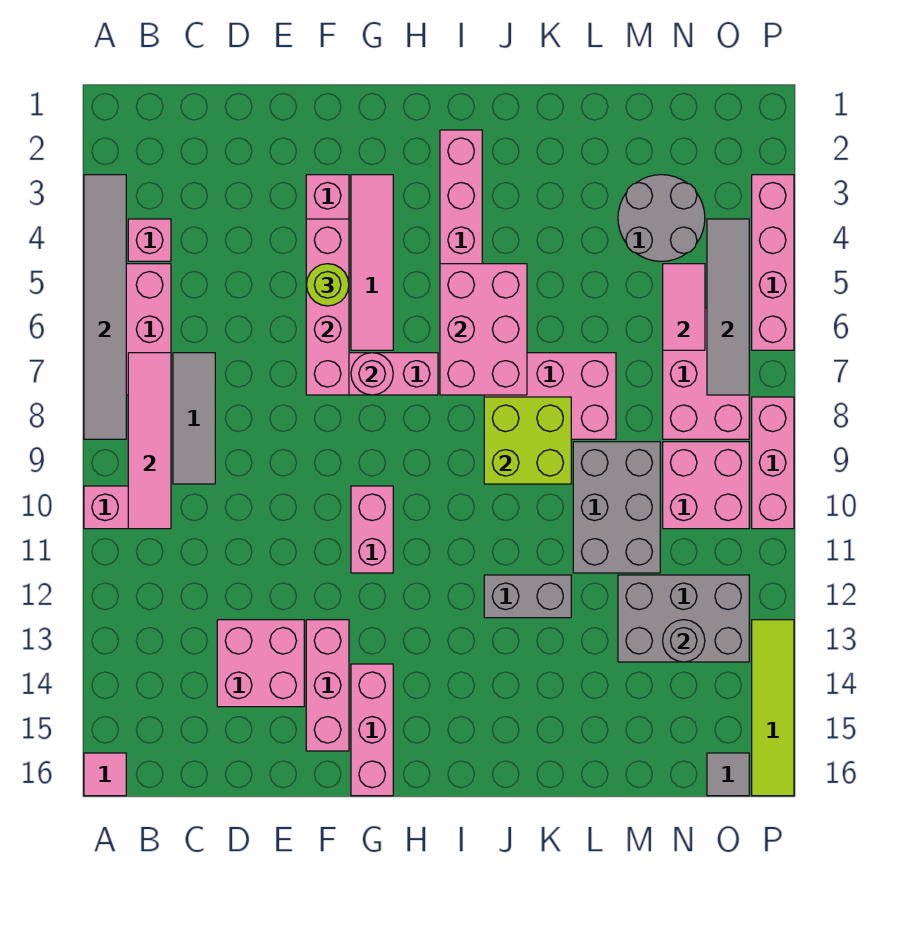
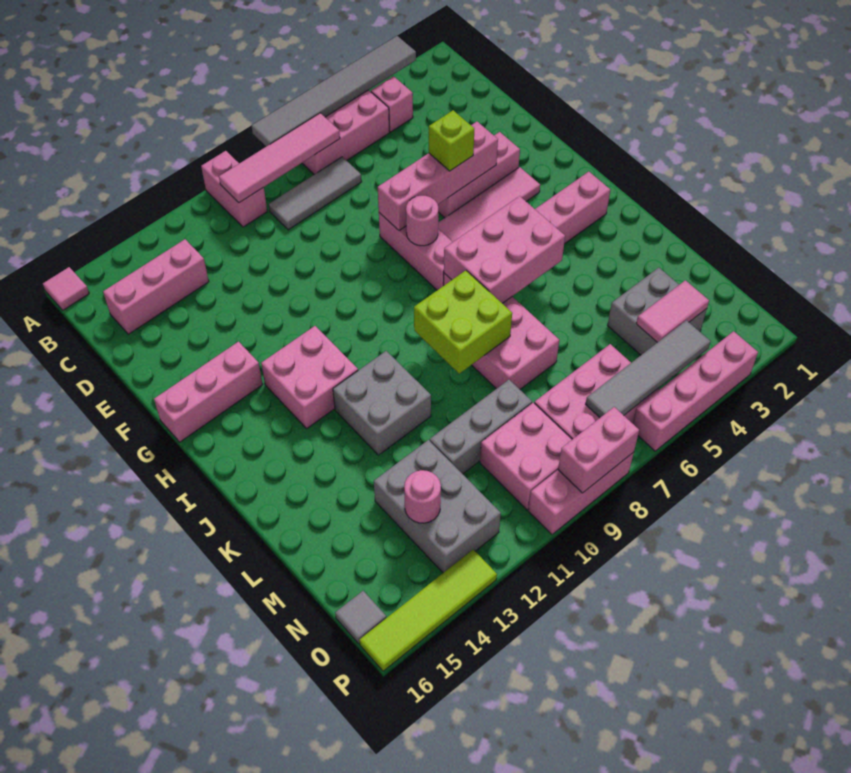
pink brick D13:E14 level 1 -> pink brick H12:I13 level 1
lime round brick F5 level 3 -> lime brick F5 level 3
pink brick F13:F15 level 1 -> pink brick C13:C15 level 1
pink brick G10:G11 level 1 -> pink brick P8:P9 level 2
grey brick J12:K12 level 1 -> grey brick J11:K12 level 1
grey brick L9:M11 level 1 -> grey brick M9:M11 level 1
grey round brick M3:N4 level 1 -> grey brick M3:N4 level 1
pink tile N5:N6 level 2 -> pink tile N3:N4 level 2
grey round brick N13 level 2 -> pink round brick N13 level 2

